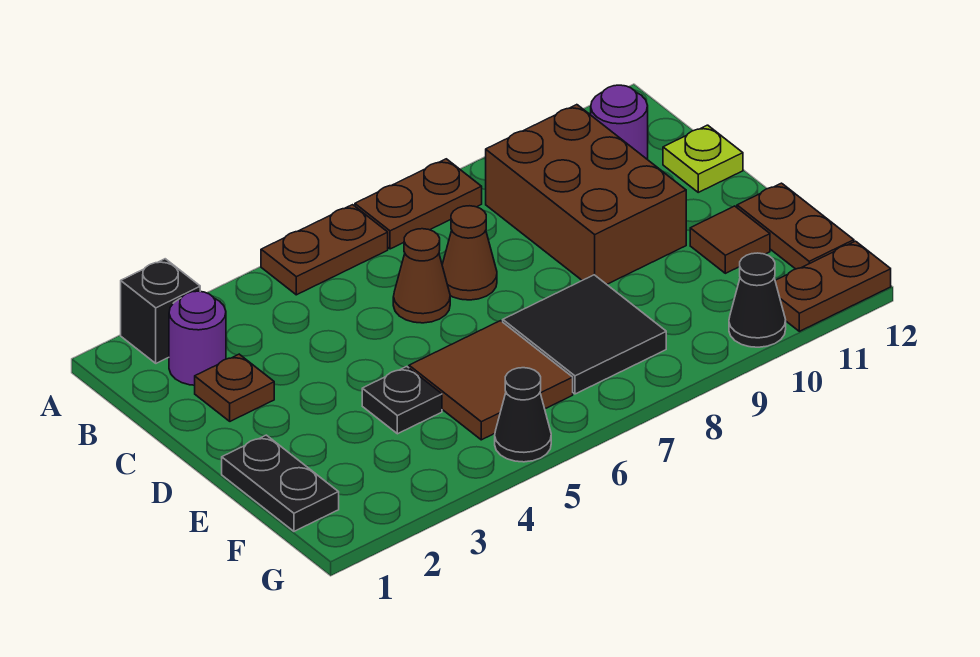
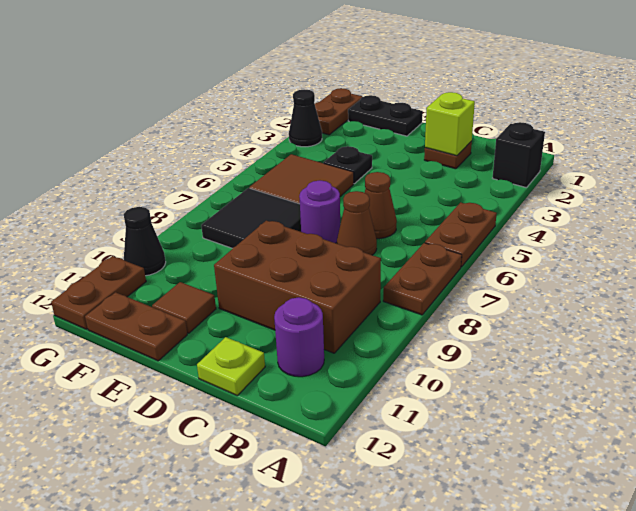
purple round brick B2 level 1 -> purple round brick D7 level 1
none -> lime brick C2 level 2
none -> brown plate G1:G2 level 1
black cone G5 level 1 -> black cone G3 level 1

